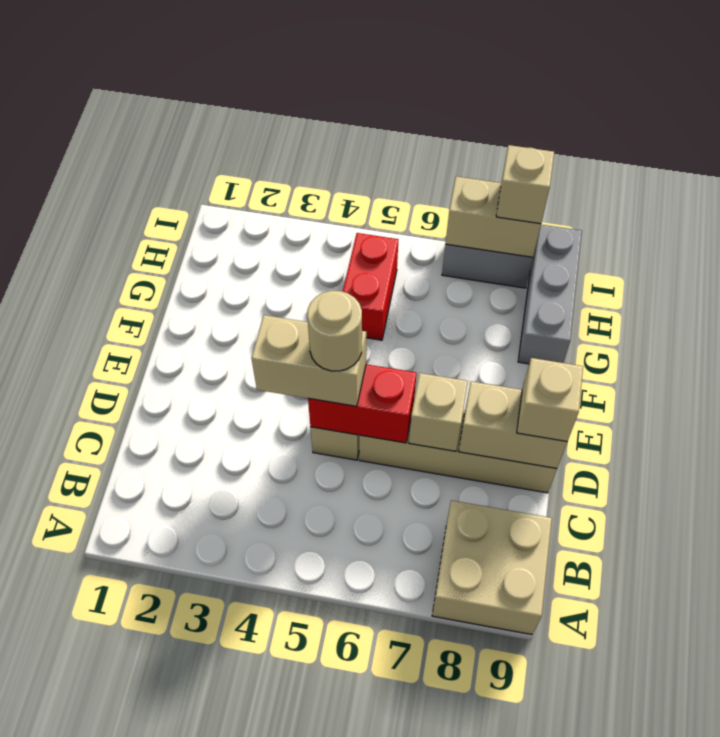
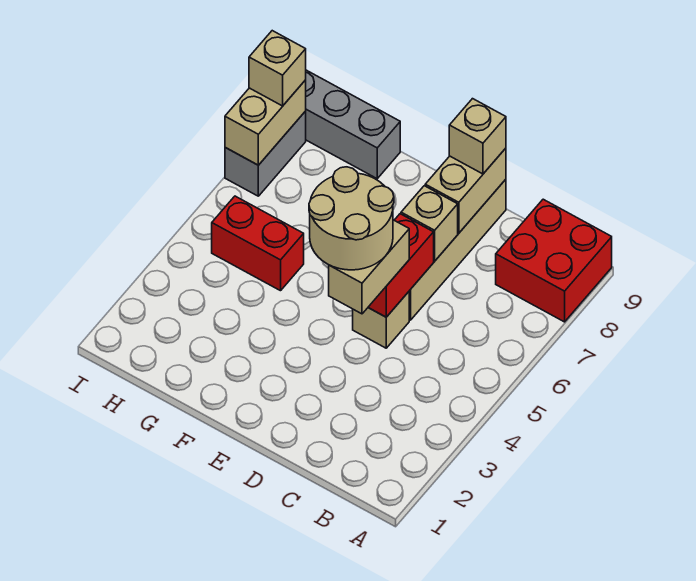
tan brick A8:B9 level 1 -> red brick A8:B9 level 1
tan round brick D5 level 4 -> tan round brick D4:E5 level 4

